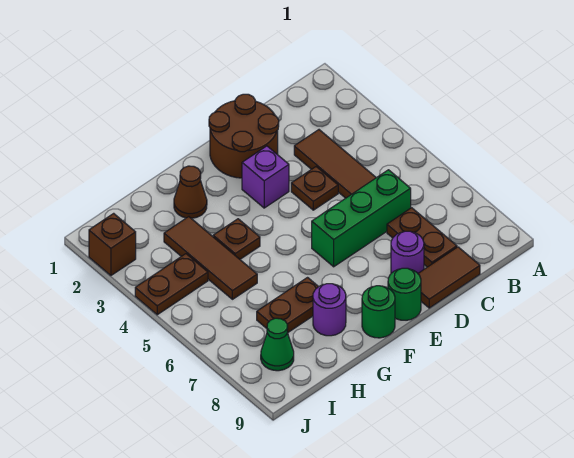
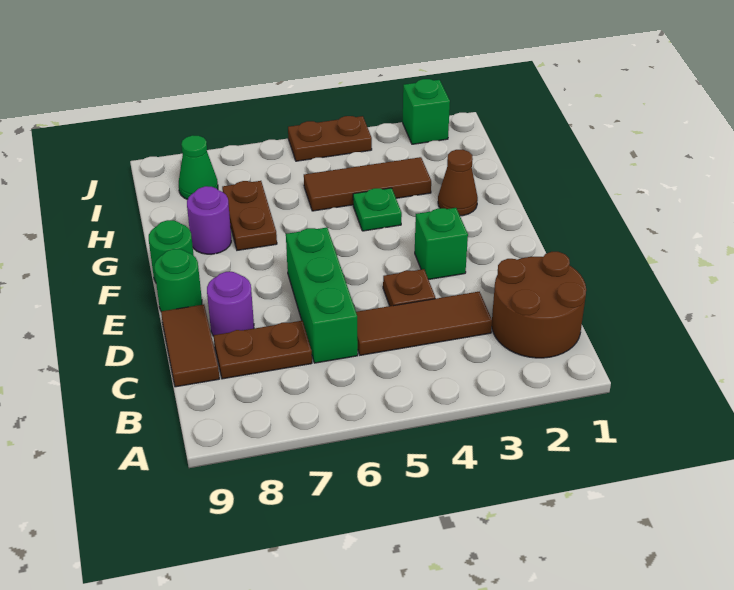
brown round brick D1:E2 level 1 -> brown round brick B1:C2 level 1
purple brick E3 level 1 -> green brick E3 level 1
brown plate G4 level 1 -> green plate G4 level 1
brown plate I4:J4 level 1 -> brown plate J4:J5 level 1
brown brick J2 level 1 -> green brick J2 level 1

